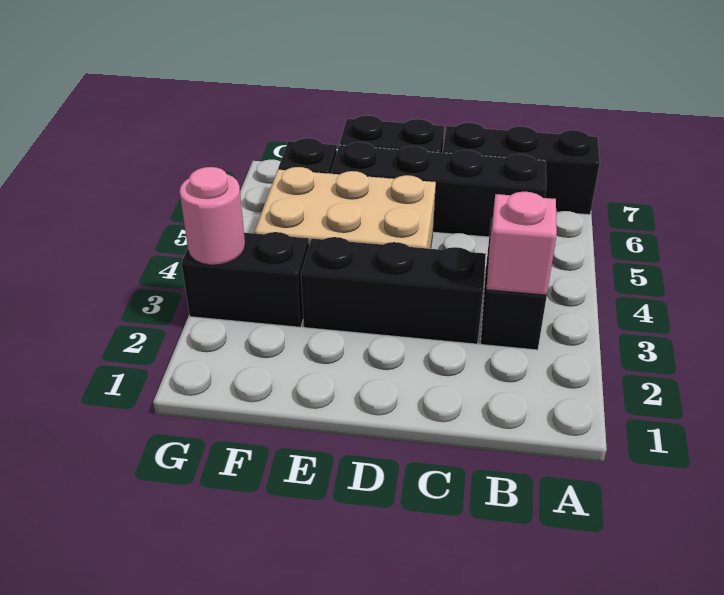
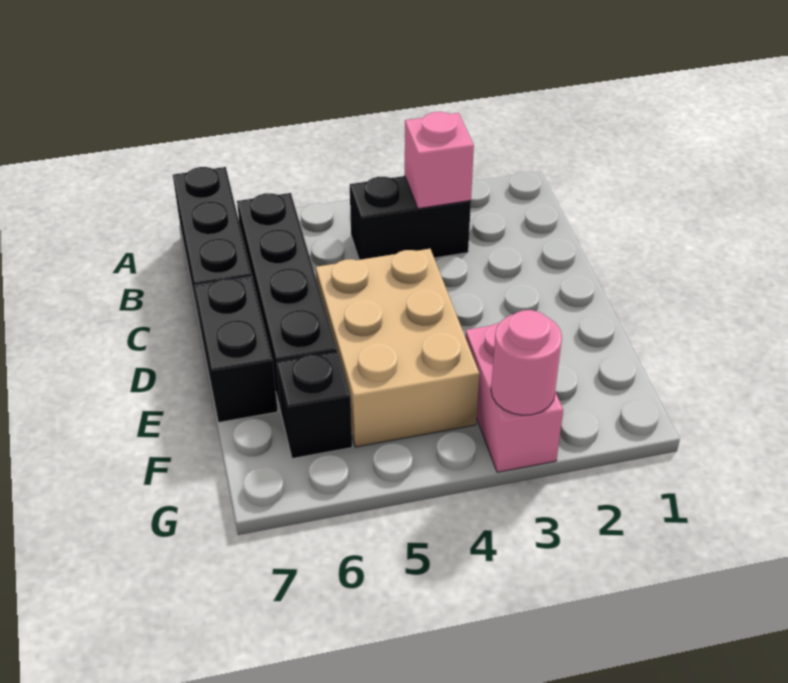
black brick C3:E3 level 1 -> none
black brick F3:G3 level 1 -> pink brick F3:G3 level 1

